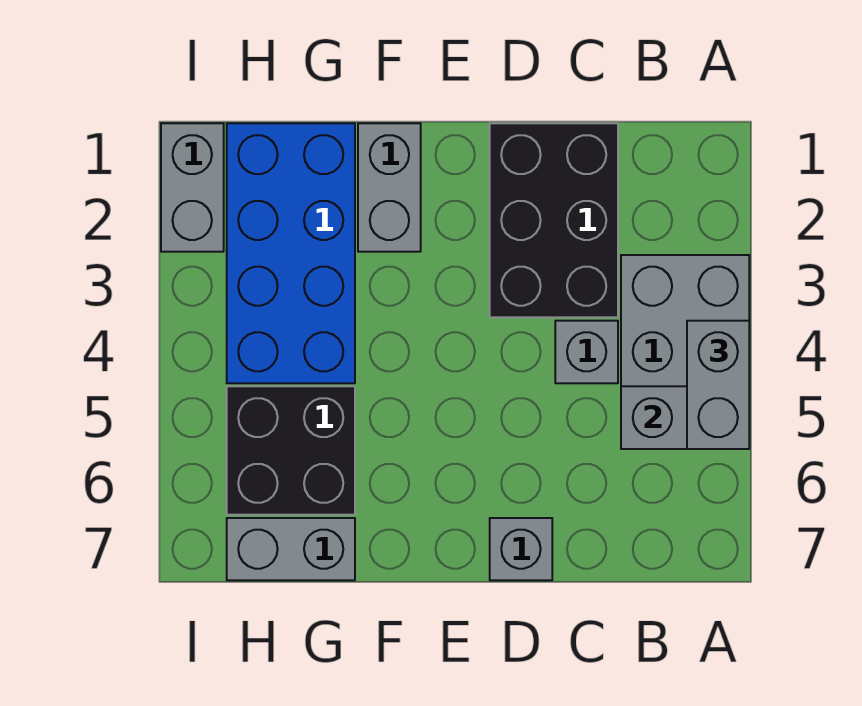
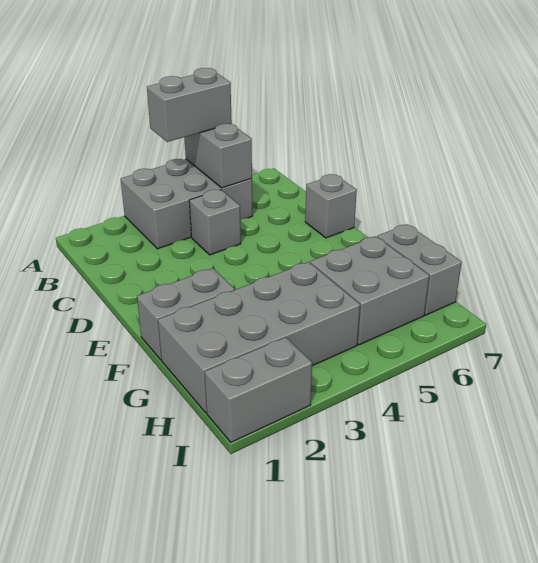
black brick C1:D3 level 1 -> none
blue brick G1:H4 level 1 -> grey brick G1:H4 level 1
black brick G5:H6 level 1 -> grey brick G5:H6 level 1

